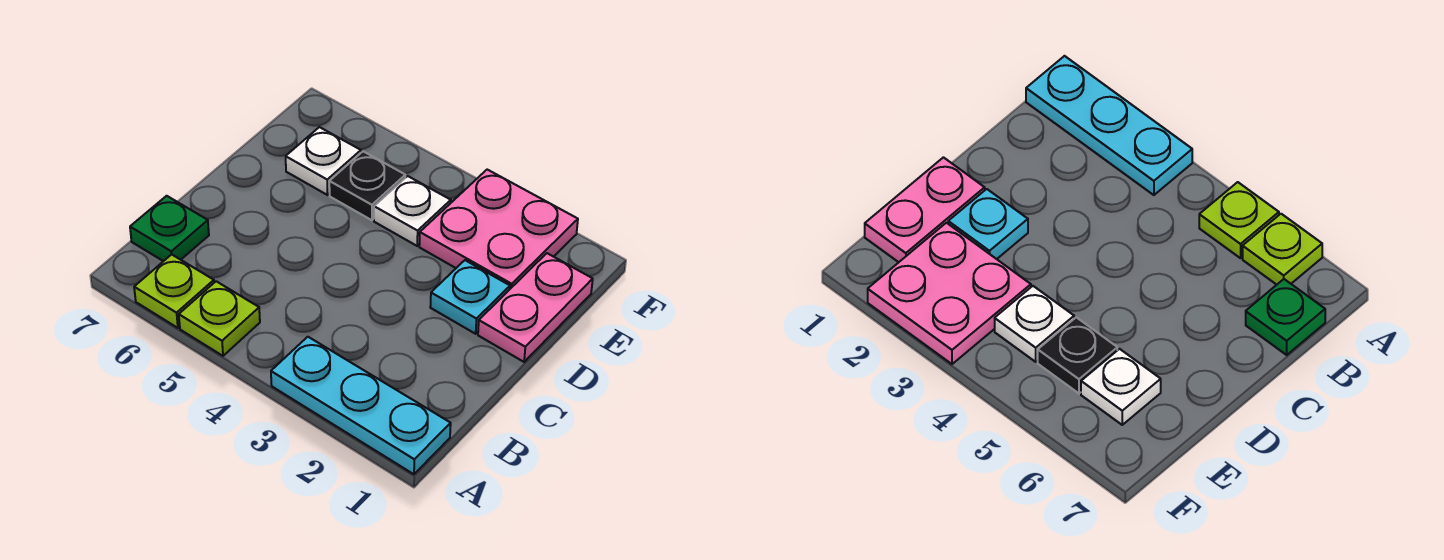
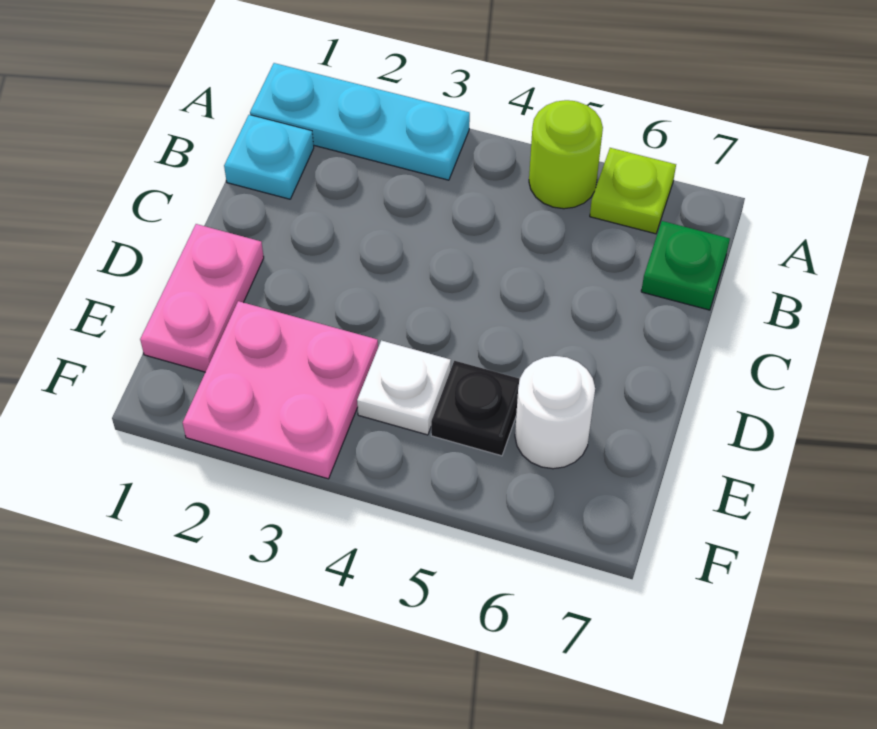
lime plate A5 level 1 -> lime round brick A5 level 1
cyan plate D2 level 1 -> cyan plate B1 level 1
white plate E6 level 1 -> white round brick E6 level 1

